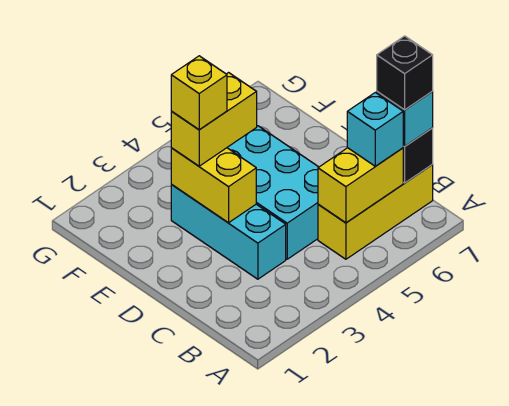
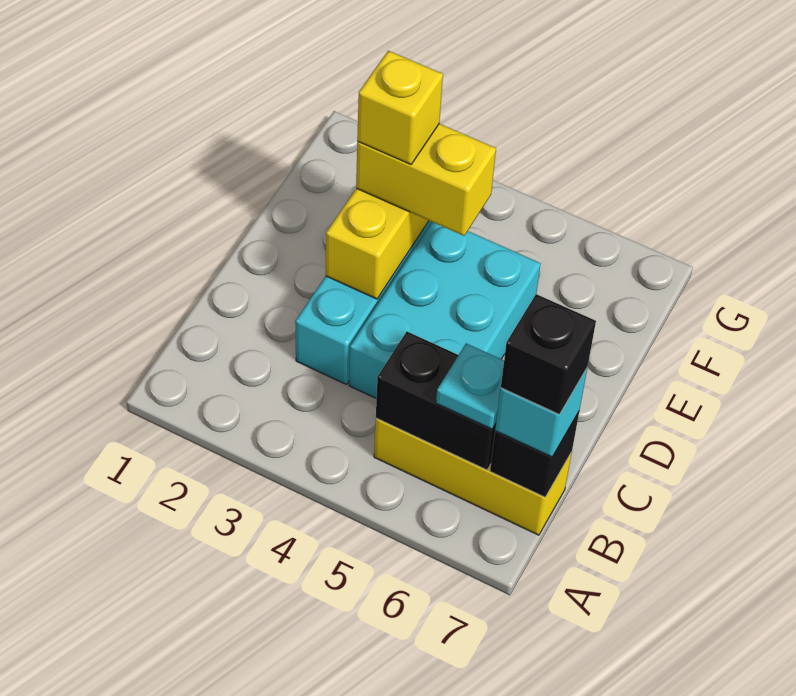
yellow brick B5:B6 level 2 -> black brick B5:B6 level 2
cyan brick B6 level 3 -> cyan plate B6 level 3

